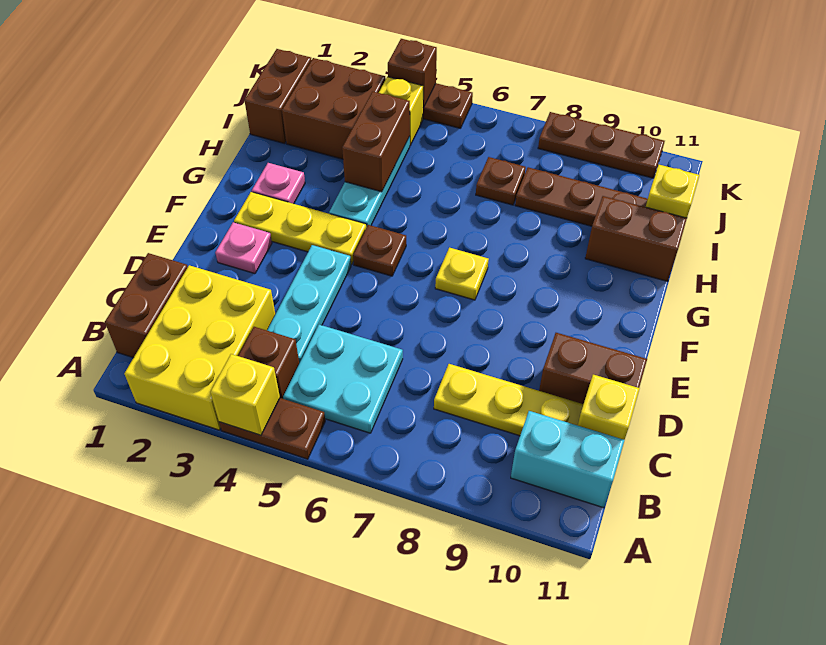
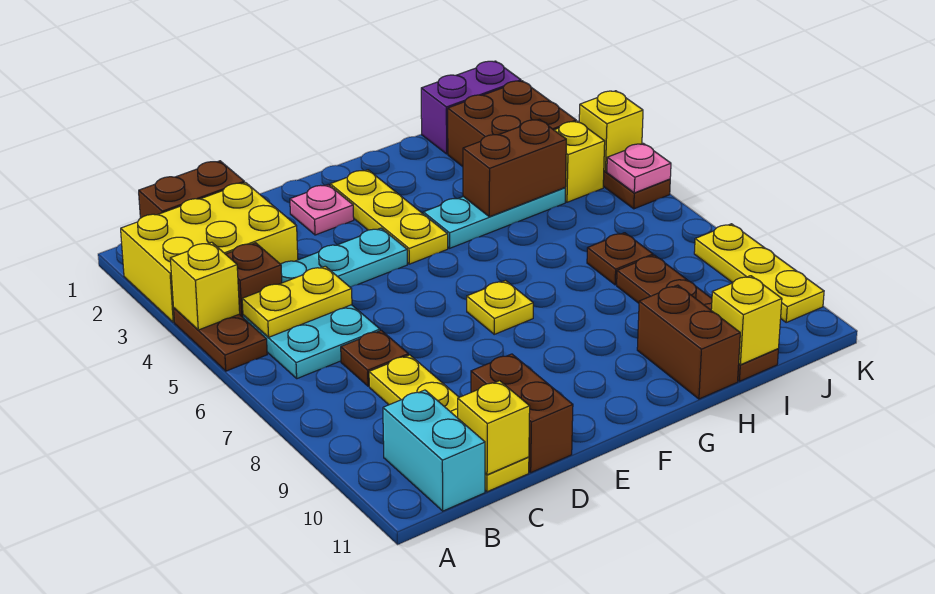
none -> yellow plate B5:C5 level 2
brown plate F5 level 1 -> brown plate C7 level 1
pink plate G2 level 1 -> pink plate K5 level 2
brown brick I1:J1 level 1 -> purple brick I1:J1 level 1
brown brick K4 level 2 -> yellow brick K4 level 2
brown plate K8:K10 level 1 -> yellow plate K8:K10 level 1

